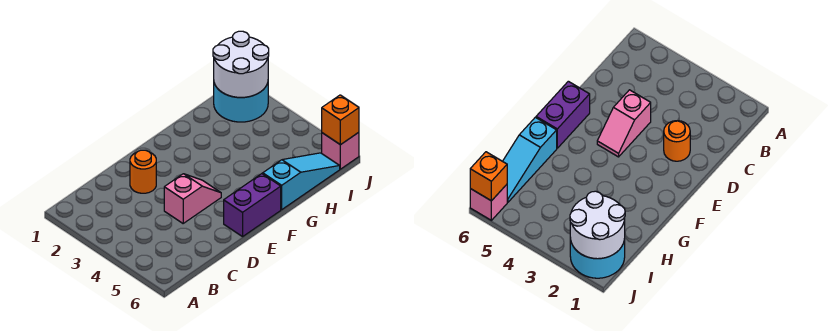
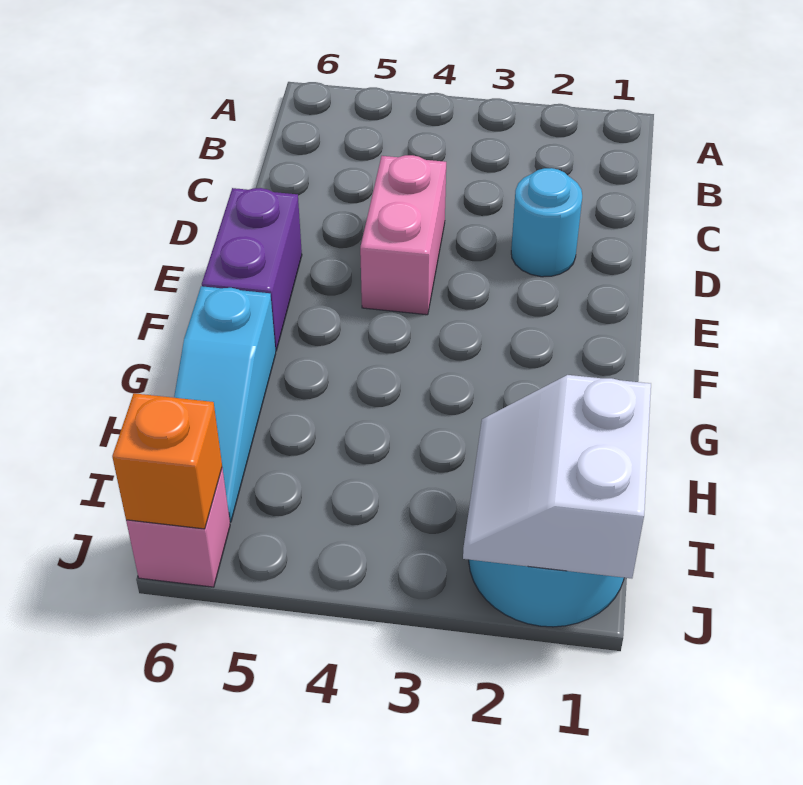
orange round brick D2 level 1 -> cyan round brick D2 level 1
pink slope D4:E4 level 1 top D -> pink brick D4:E4 level 1
white round brick I1:J2 level 2 -> white slope I1:J2 level 2 top 1

